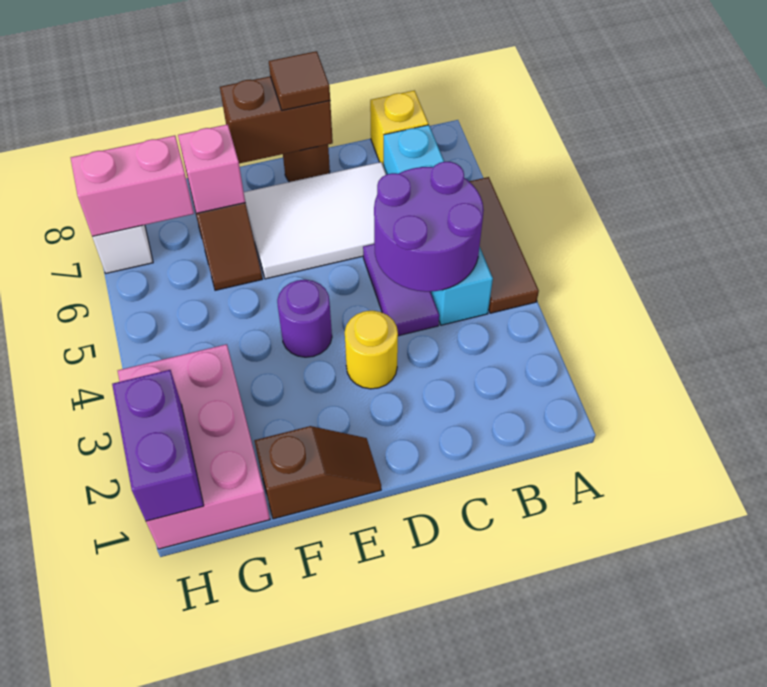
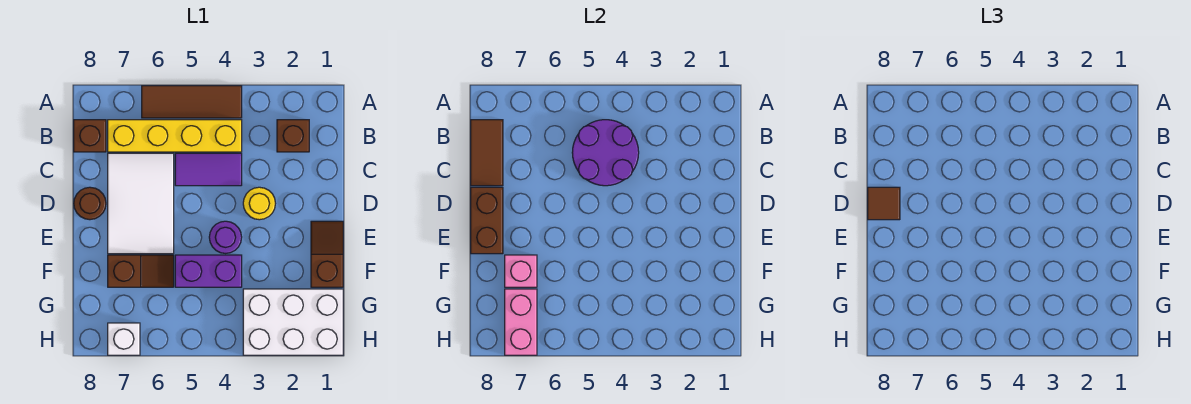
none -> brown brick B2 level 1
cyan brick B4:B7 level 1 -> yellow brick B4:B7 level 1
yellow brick B8 level 1 -> brown brick B8 level 1
none -> brown tile B8:C8 level 2
pink brick G1:H3 level 1 -> white brick G1:H3 level 1
purple brick H1:H2 level 2 -> purple brick F4:F5 level 1

